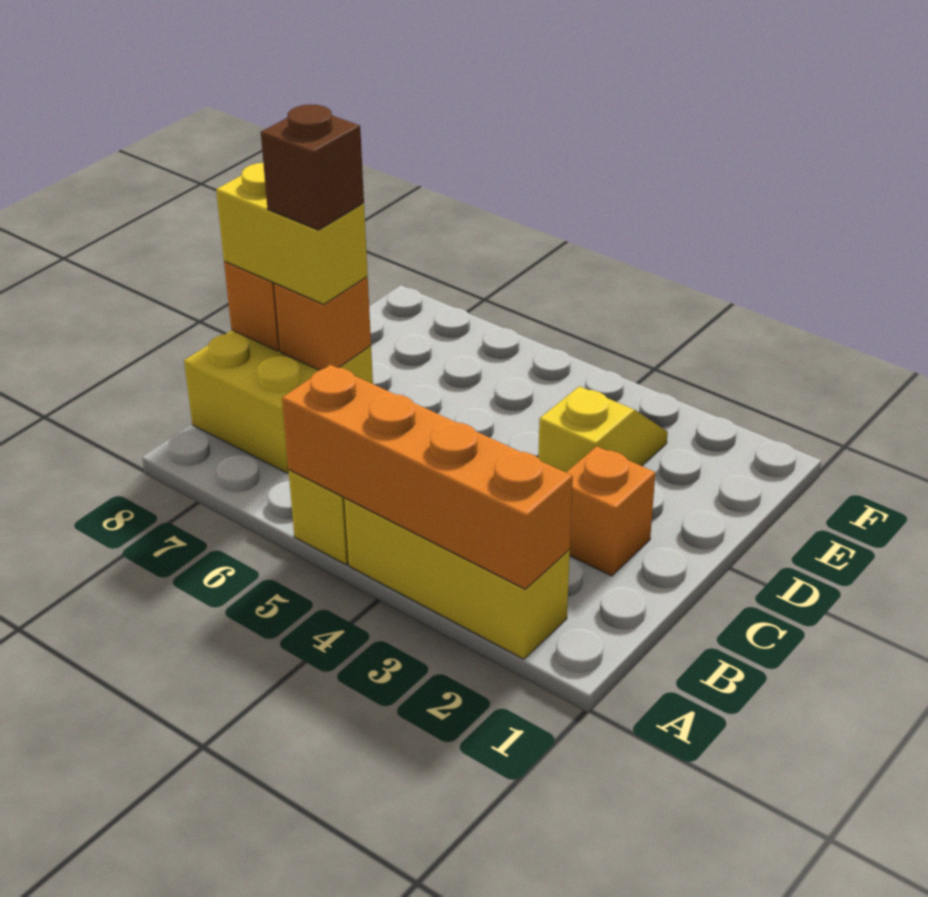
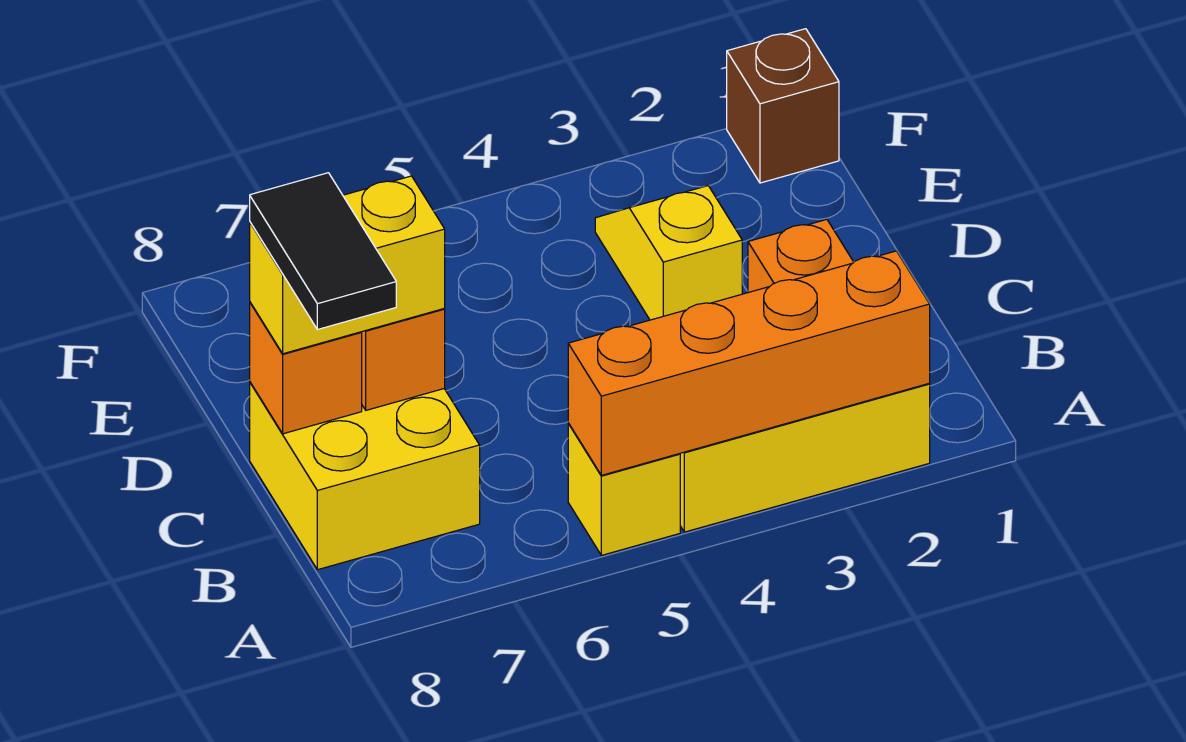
none -> black tile B8:C8 level 4
brown brick C7 level 4 -> brown brick F1 level 1

